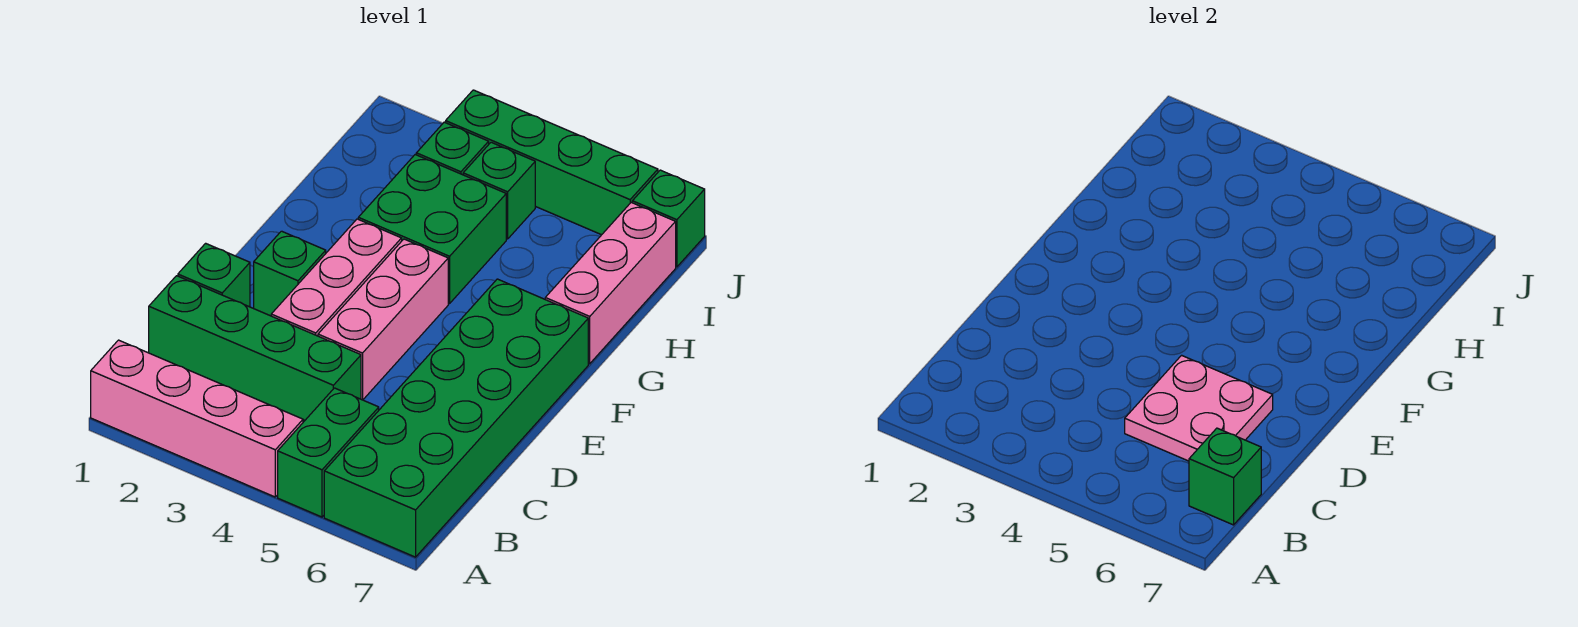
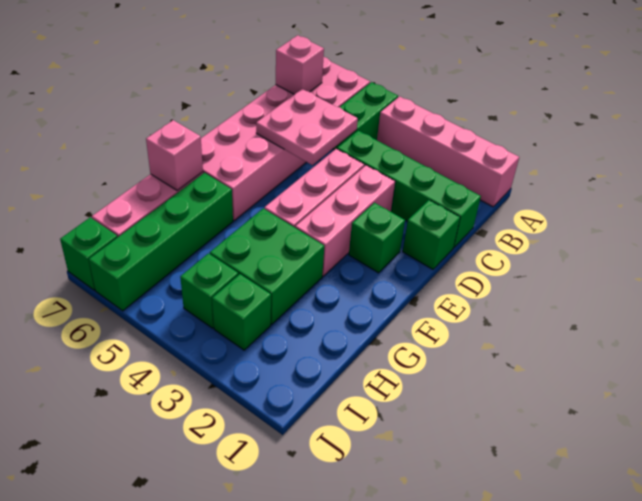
green brick A6:F7 level 1 -> pink brick A6:F7 level 1
green brick B7 level 2 -> pink brick B7 level 2
none -> pink brick G7 level 2
green brick J3:J6 level 1 -> green brick G6:J6 level 1

